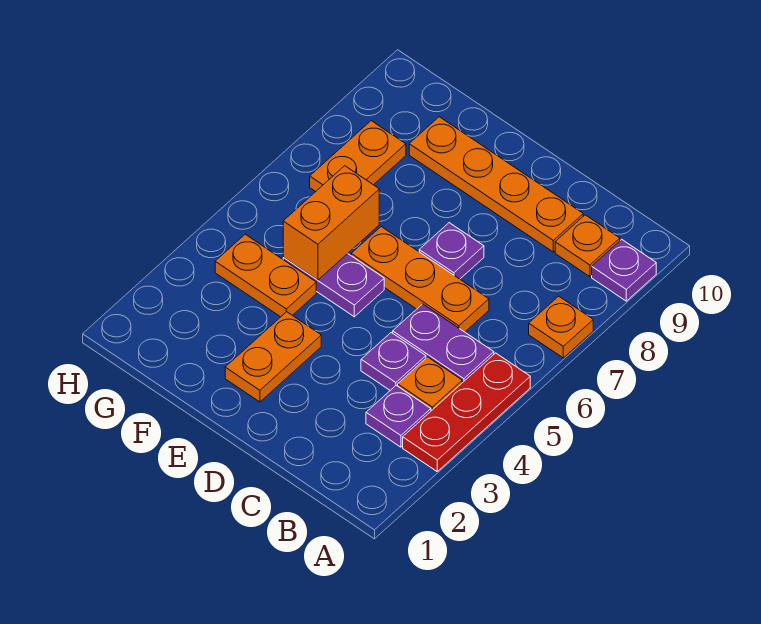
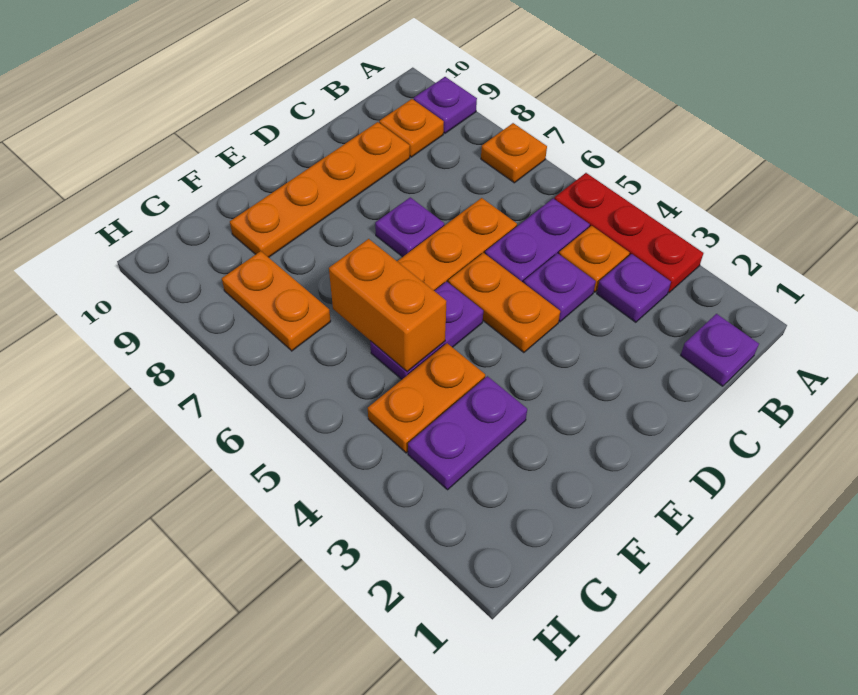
none -> purple plate B1 level 1
orange plate E2:E3 level 1 -> orange plate D4:D5 level 1
none -> purple plate F3:G3 level 1

